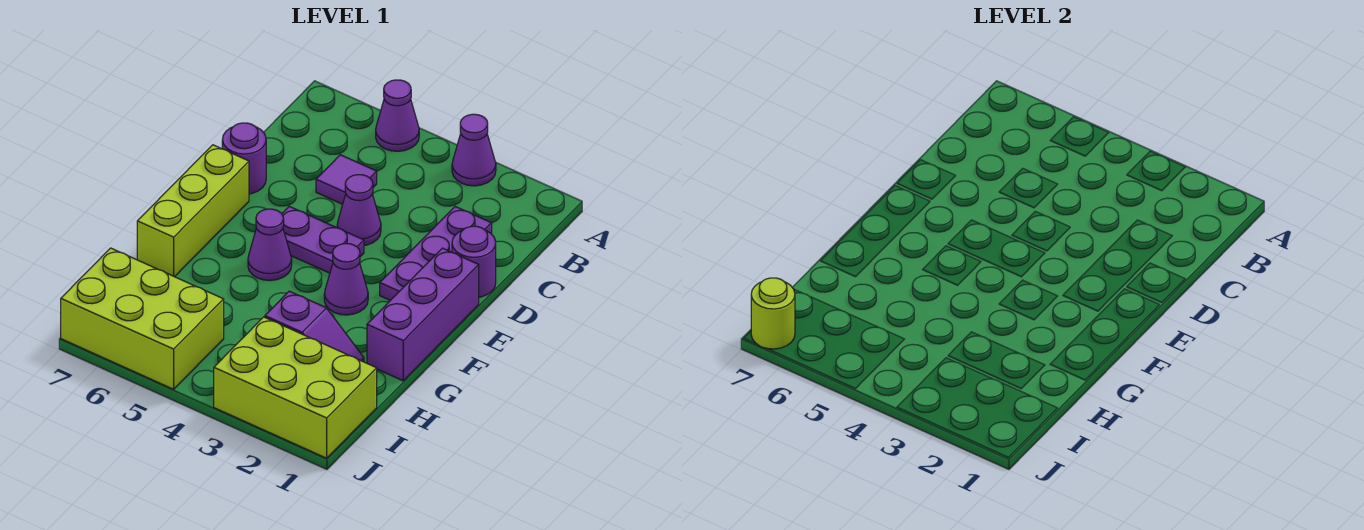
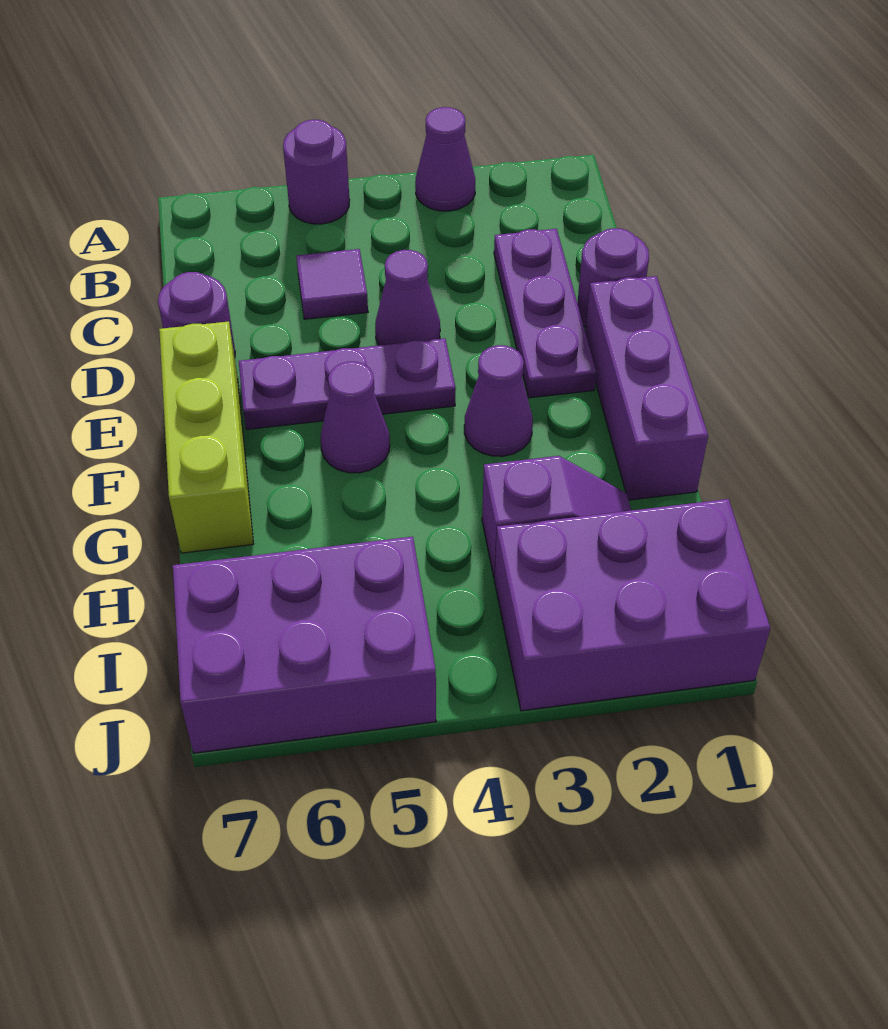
purple cone A5 level 1 -> purple round brick A5 level 1
purple plate E4:E5 level 1 -> purple plate E4:E6 level 1
lime brick I1:J3 level 1 -> purple brick I1:J3 level 1
lime brick I5:J7 level 1 -> purple brick I5:J7 level 1
lime round brick J7 level 2 -> none

